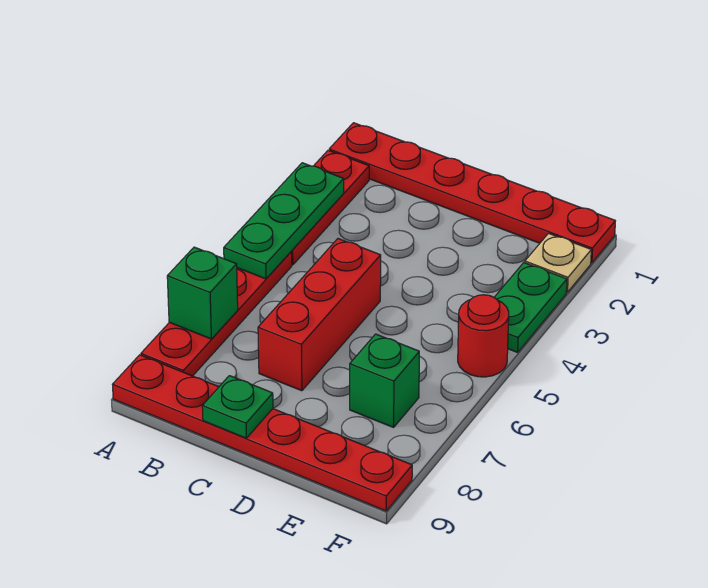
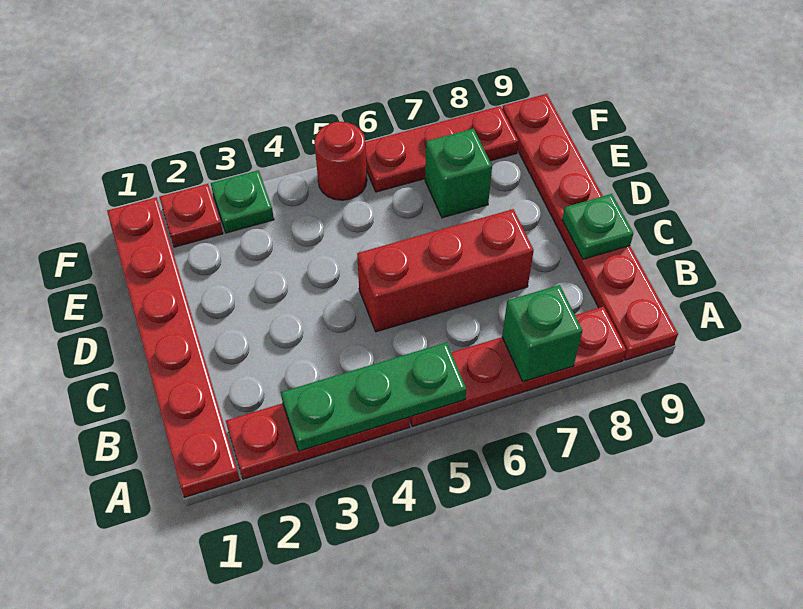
tan plate F2 level 1 -> red plate F2 level 1
green plate F3:F4 level 1 -> green plate F3 level 1
none -> red plate F6:F8 level 1

